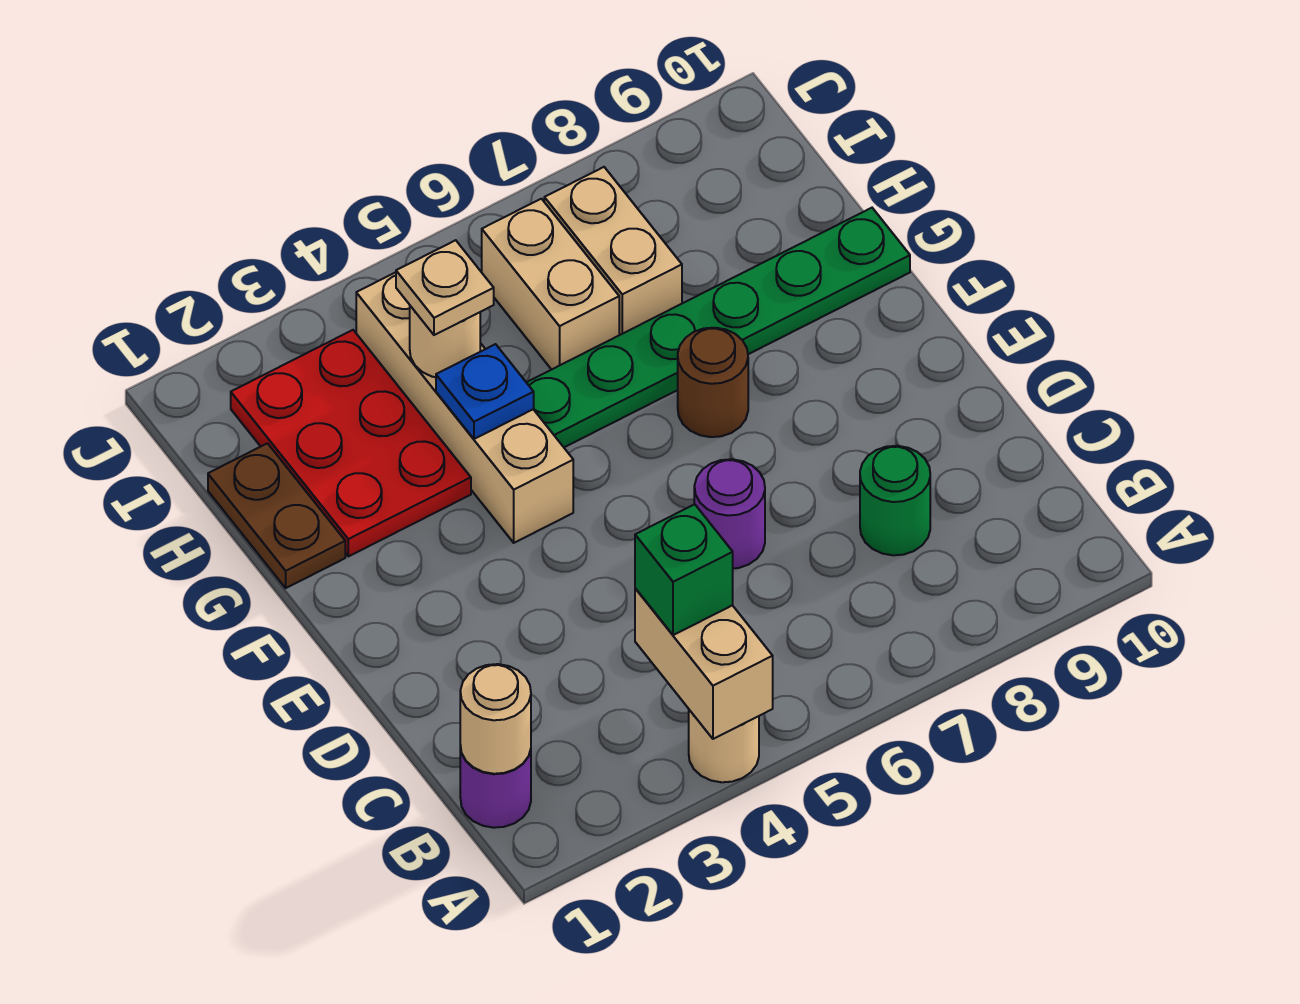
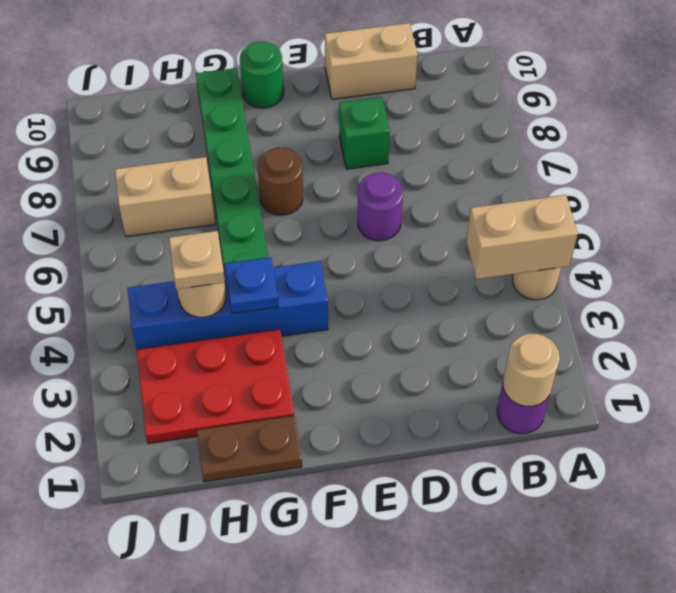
green brick B4 level 3 -> green brick D8 level 1
green round brick C8 level 1 -> green round brick F10 level 1
tan brick F4:I4 level 1 -> blue brick F4:I4 level 1
tan brick H6:I6 level 1 -> tan brick C10:D10 level 1

